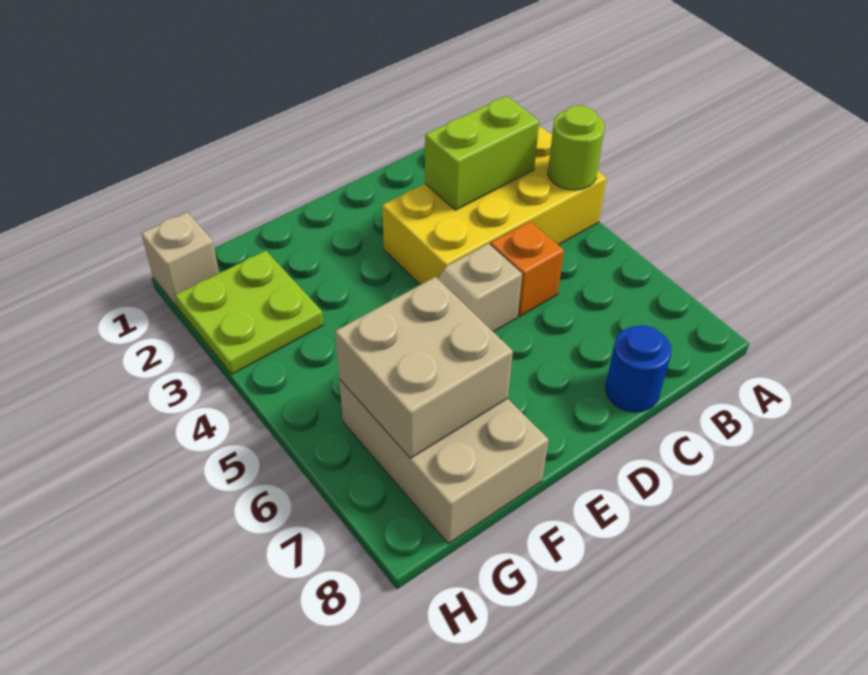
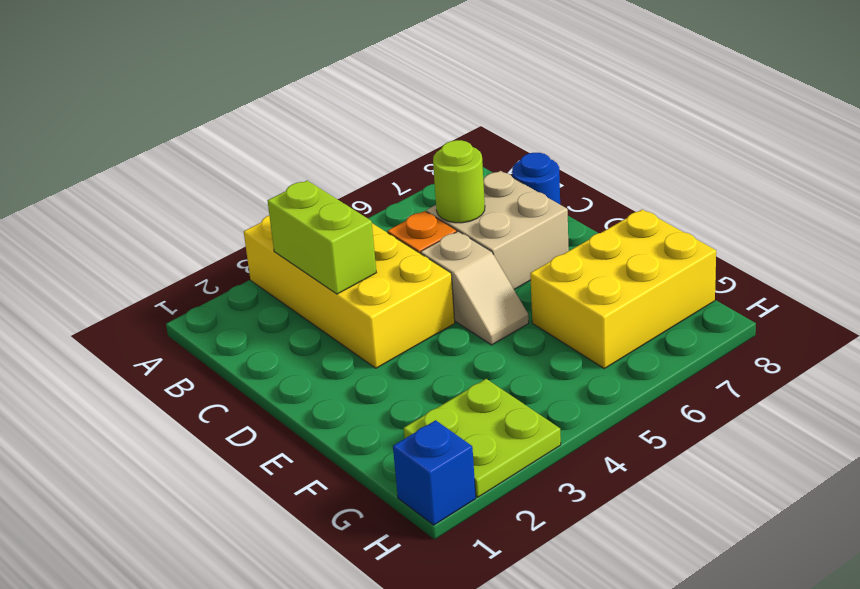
lime round brick A4 level 2 -> lime round brick C6 level 2
tan brick F6:G8 level 1 -> yellow brick F6:G8 level 1
tan brick F6:G7 level 2 -> tan brick C6:D7 level 1
tan brick H1 level 1 -> blue brick H1 level 1

